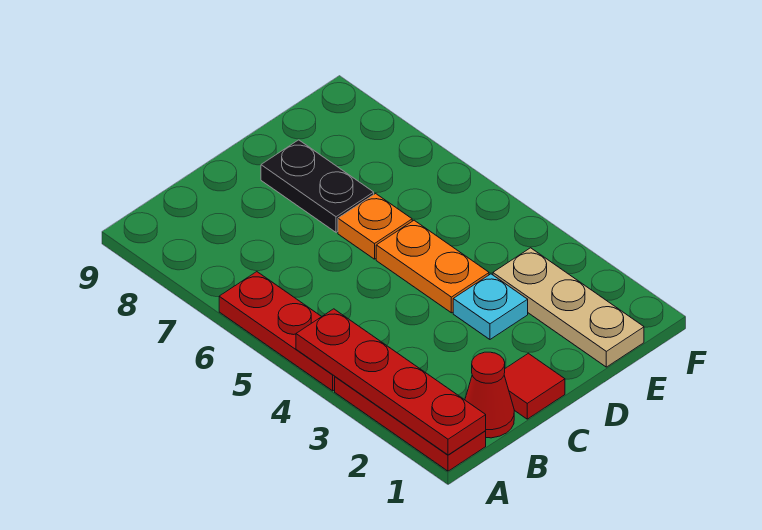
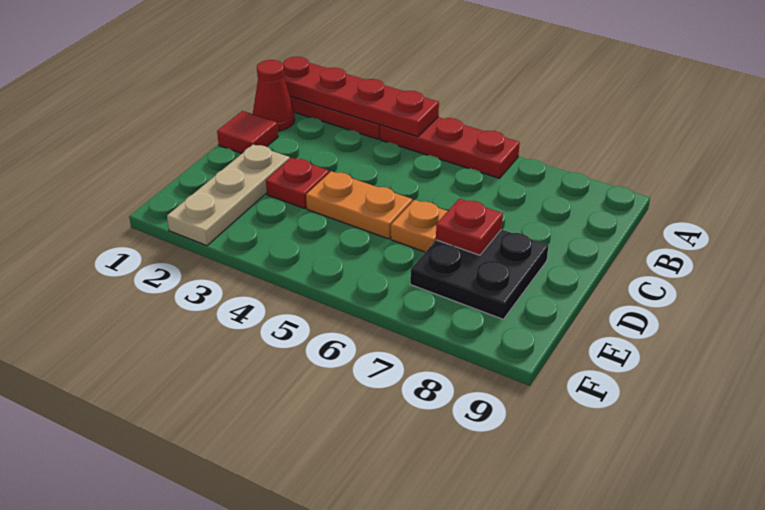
cyan plate D3 level 1 -> red plate D3 level 1
black plate D7:D8 level 1 -> black plate D7:E8 level 1
none -> red plate D7 level 2
tan plate E1:E3 level 1 -> tan plate D2:F2 level 1

